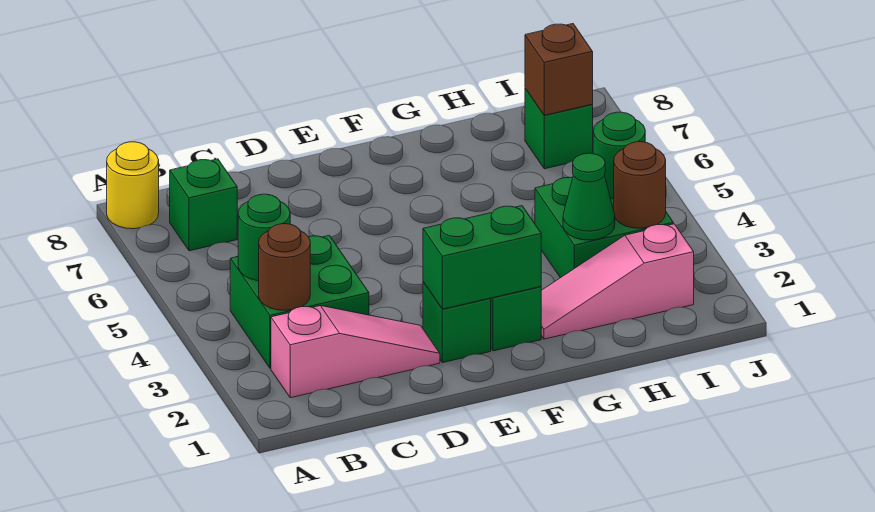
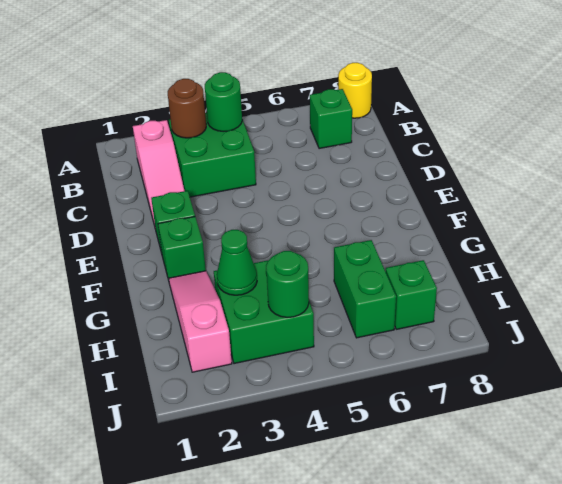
green brick E2:F2 level 2 -> green brick H6:I6 level 1
brown round brick I3 level 2 -> none
brown brick I7 level 2 -> none

